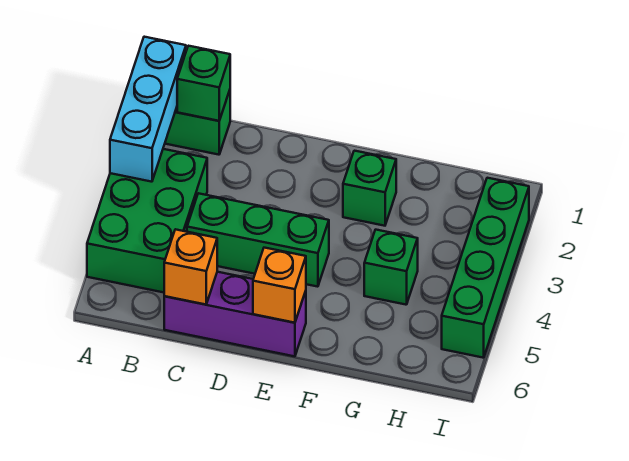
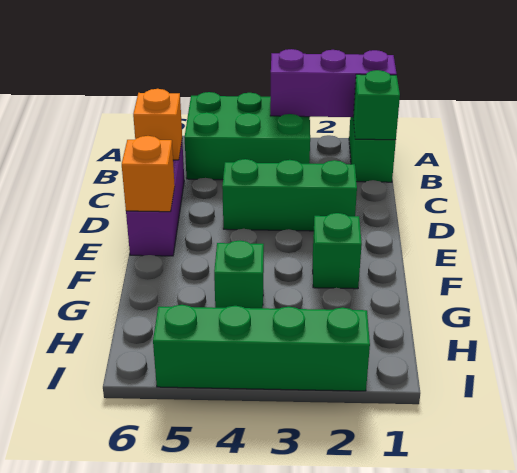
cyan brick A1:A3 level 2 -> purple brick A1:A3 level 2
green brick C4:E4 level 1 -> green brick D2:D4 level 1

